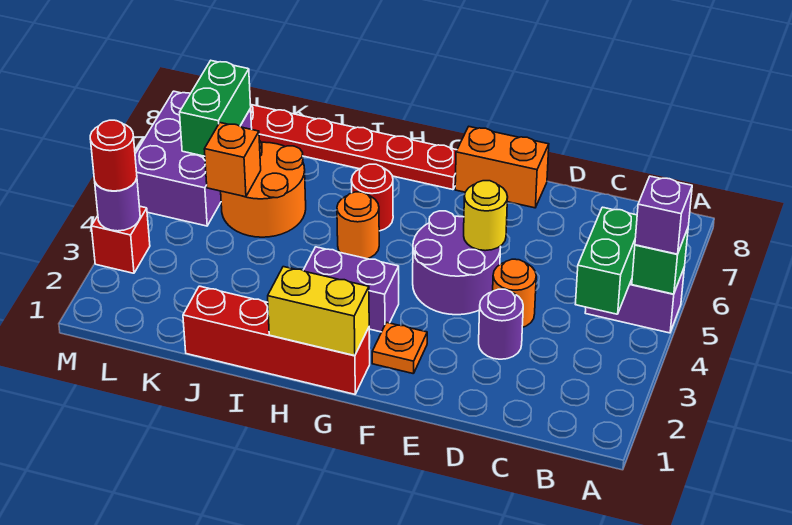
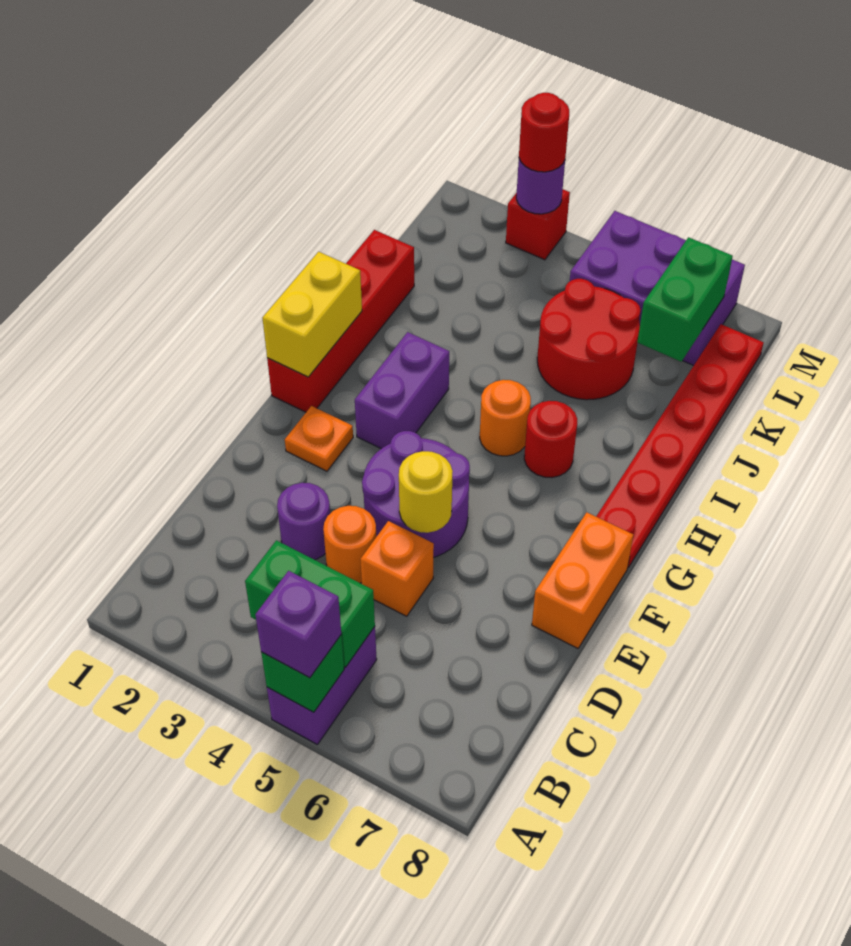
orange round brick J5:K6 level 1 -> red round brick J5:K6 level 1
orange brick K5 level 2 -> orange brick D5 level 1
green brick L6:L7 level 2 -> green brick K7:L7 level 2

